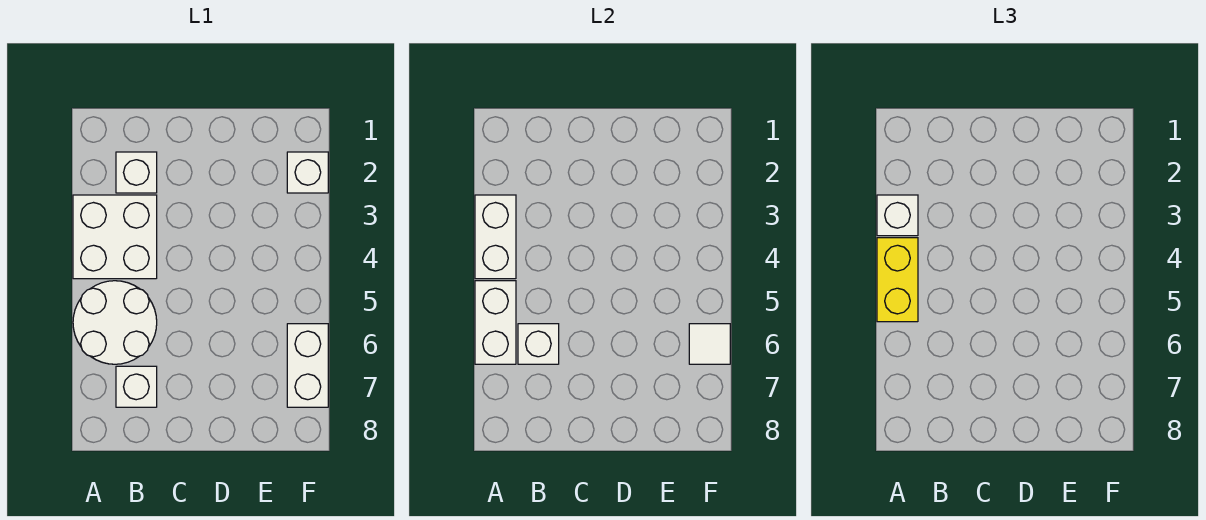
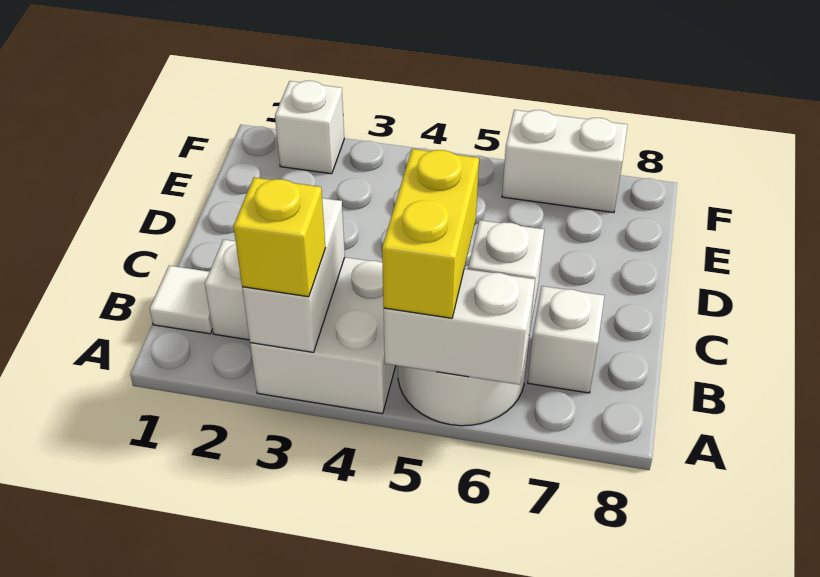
white brick A3:A4 level 2 -> white brick A3:B3 level 2
white brick A3 level 3 -> yellow brick A3 level 3
yellow brick A4:A5 level 3 -> yellow brick A5:B5 level 3
white tile F6 level 2 -> white tile B1 level 1

